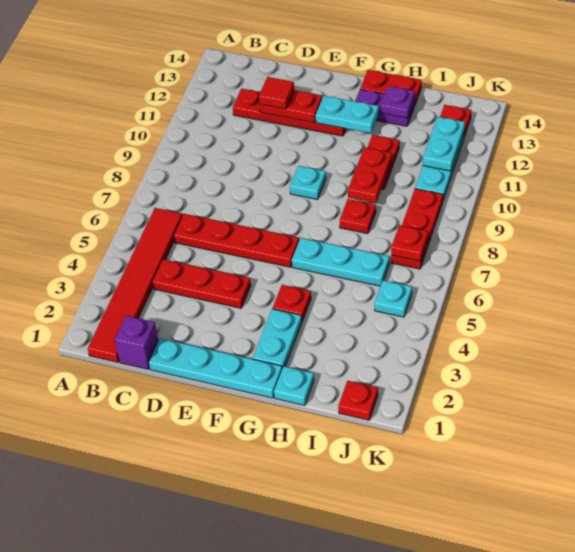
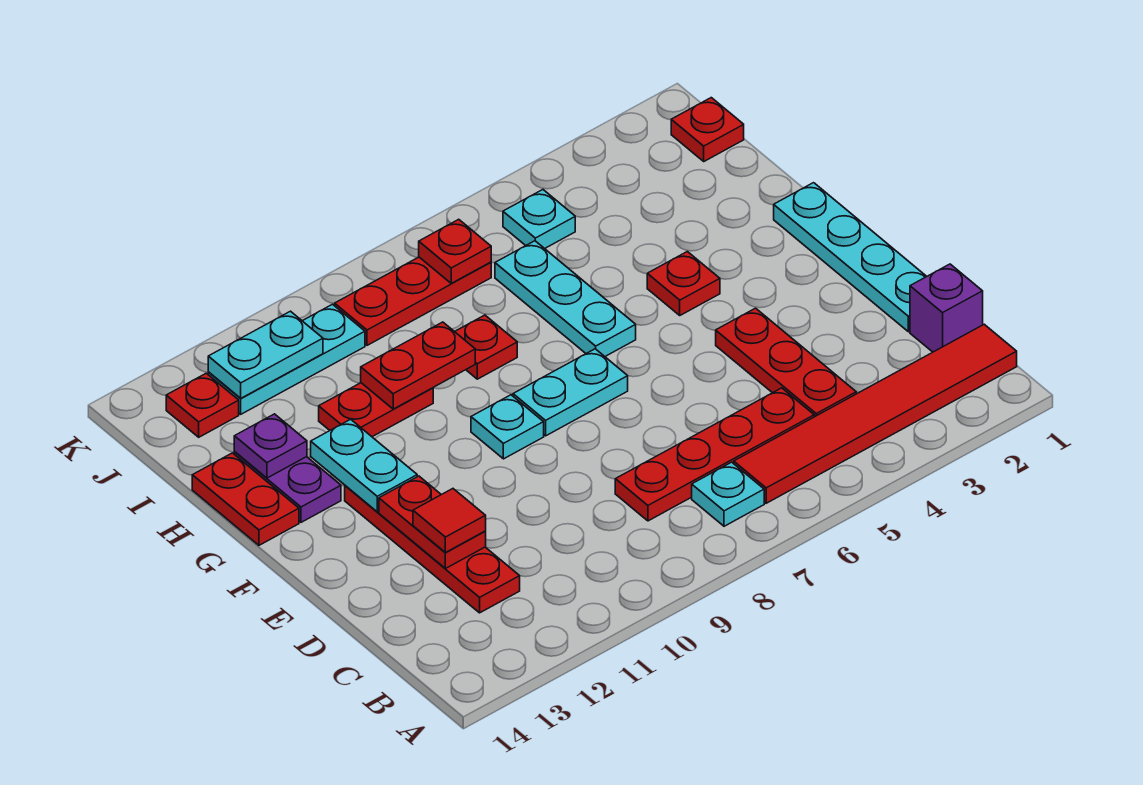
red plate C6:F6 level 1 -> red plate C5:C8 level 1
cyan plate G2:G3 level 1 -> cyan plate F7:F8 level 1
cyan plate H1 level 1 -> cyan plate B7 level 1

